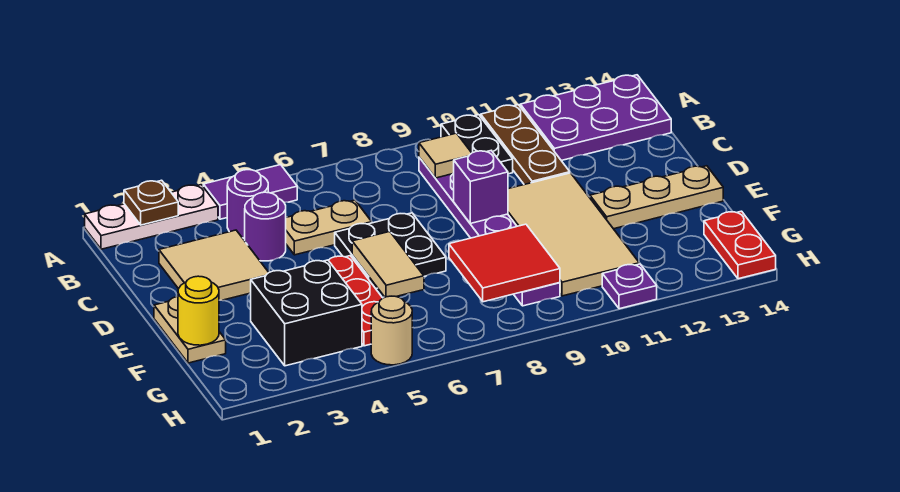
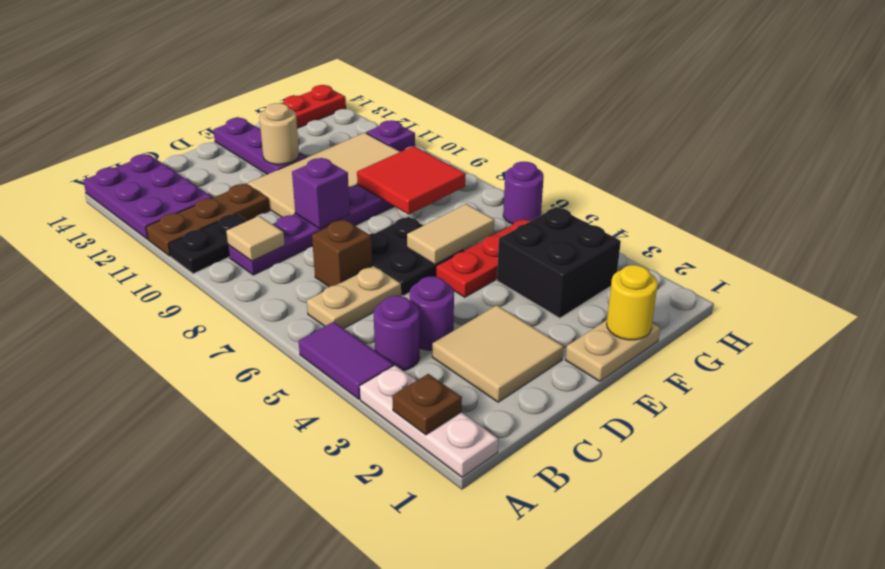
tan plate C5:C6 level 1 -> tan plate B6:C6 level 1
none -> brown brick C7 level 1
tan plate E12:E14 level 1 -> purple plate E12:E14 level 1
tan round brick H5 level 1 -> tan round brick E12 level 2
none -> purple round brick H6 level 1

